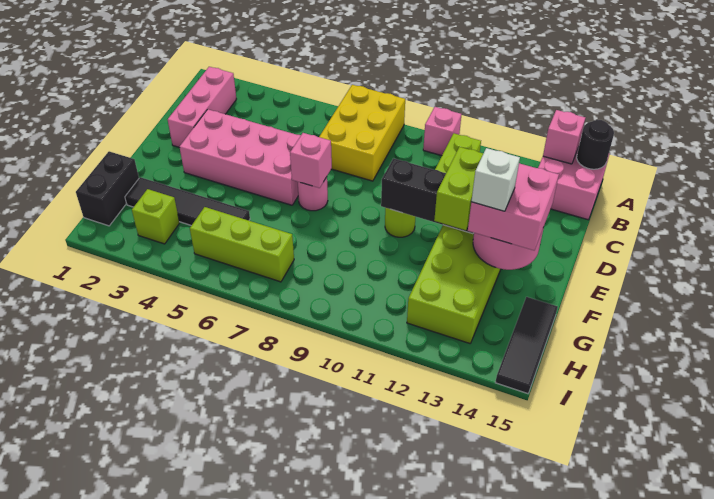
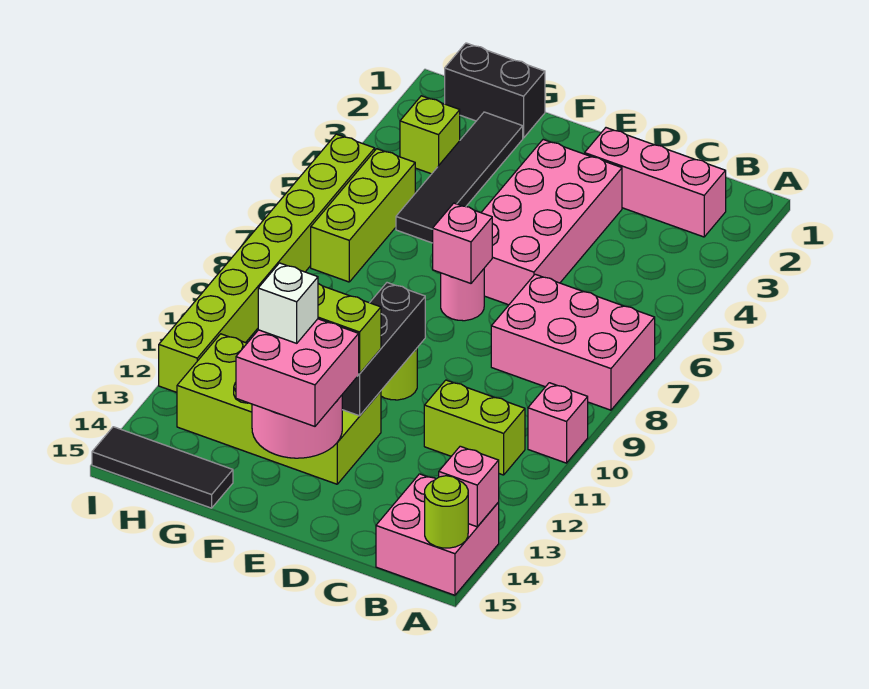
yellow brick A7:C8 level 1 -> pink brick A7:C8 level 1
black round brick A15 level 2 -> lime round brick A15 level 2
none -> lime brick I5:I12 level 1

